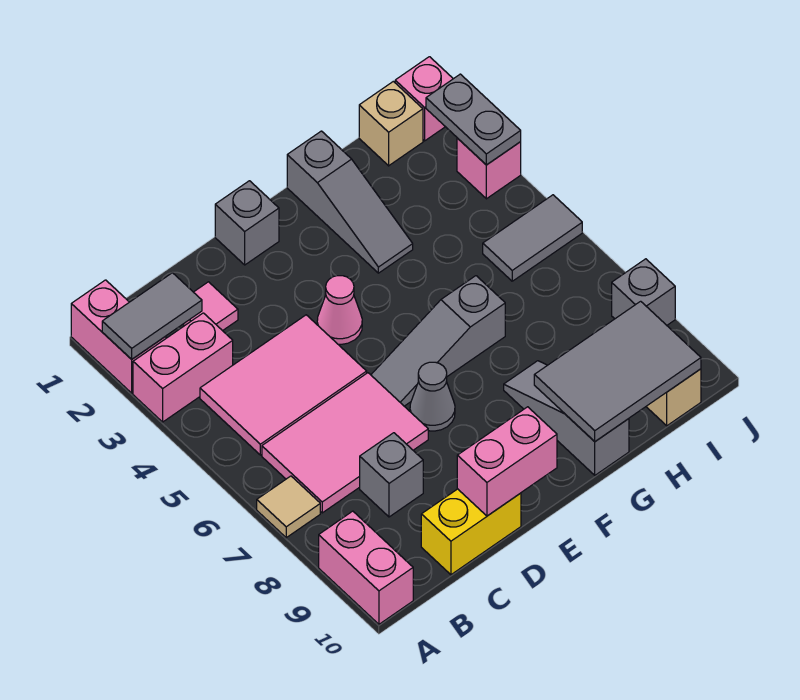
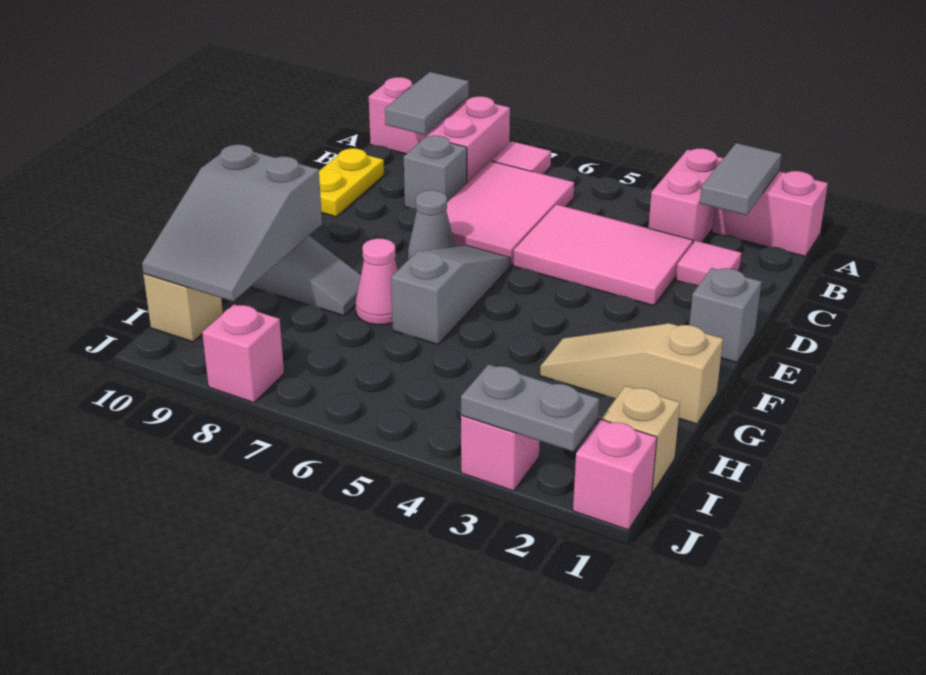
tan tile A7 level 1 -> pink tile A7 level 1
pink tile B4:D5 level 1 -> pink tile C3:D5 level 1
yellow brick C10:D10 level 1 -> yellow plate C10:D10 level 1
pink brick D10:E10 level 2 -> pink brick A8:B8 level 1
pink cone E4 level 1 -> pink cone G7 level 1
grey slope G1:G3 level 1 top 1 -> tan slope G1:G3 level 1 top 1
grey tile G9:I10 level 2 -> grey slope G9:I10 level 2 top G
grey tile I5:J5 level 1 -> grey tile A9:B9 level 2
grey brick J8 level 1 -> pink brick J8 level 1

